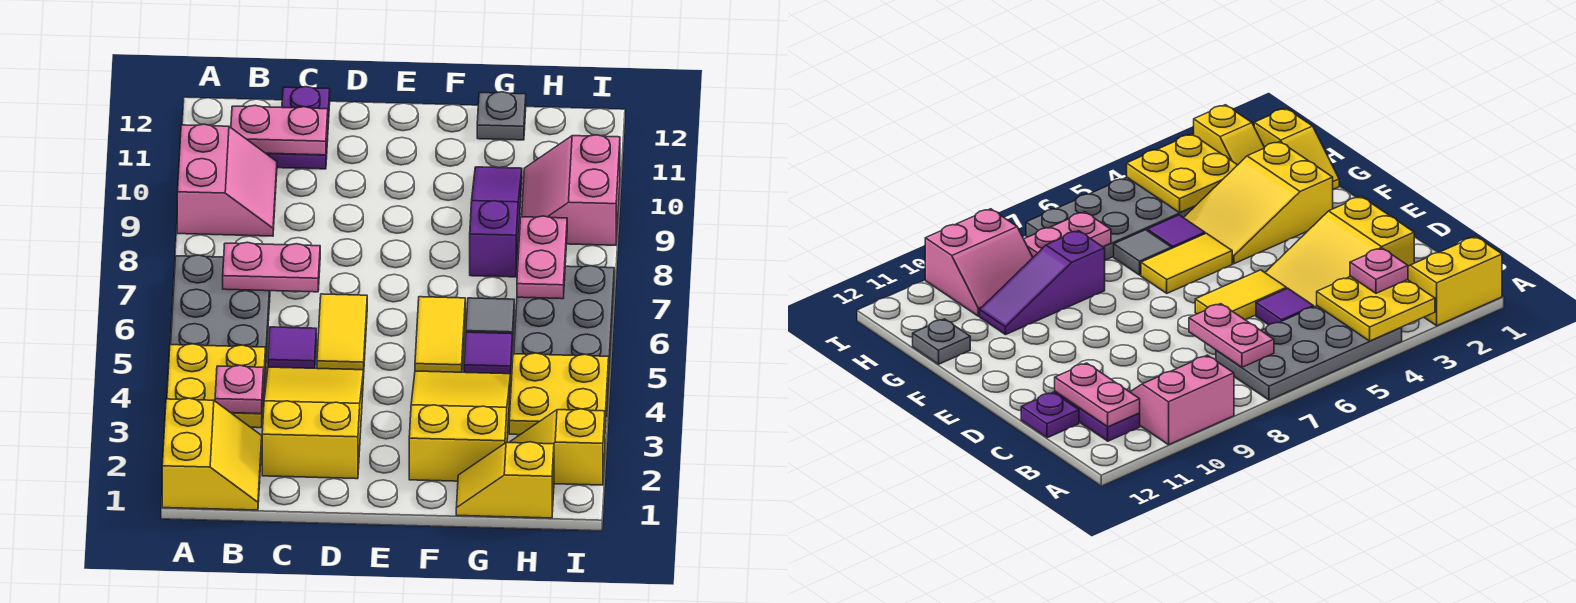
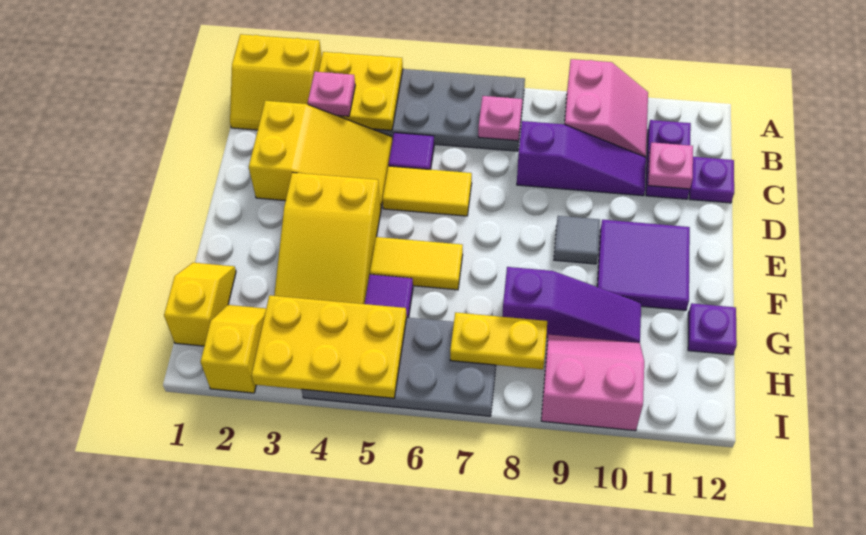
pink slope A9:B10 level 1 top A -> pink slope A9:B10 level 1 top 9
pink plate B7:C7 level 2 -> pink plate B7 level 2
pink plate B11:C11 level 2 -> pink plate C11 level 2
none -> purple slope C8:C10 level 1 top 8
none -> purple tile E10:F11 level 1
yellow slope F2:G4 level 1 top 2 -> yellow slope E3:G4 level 1 top E
grey tile G6 level 1 -> grey tile E9 level 1
grey plate G12 level 1 -> purple plate G12 level 1
yellow plate H3:I4 level 2 -> yellow plate H3:I5 level 2
pink plate H7:H8 level 2 -> yellow plate H7:H8 level 2

